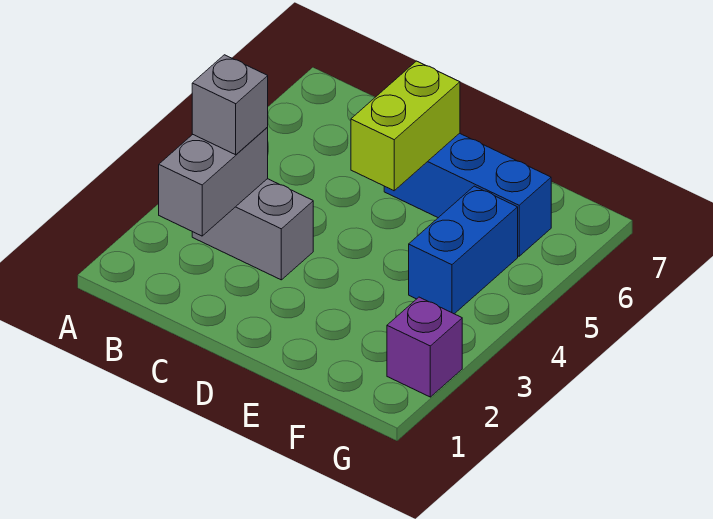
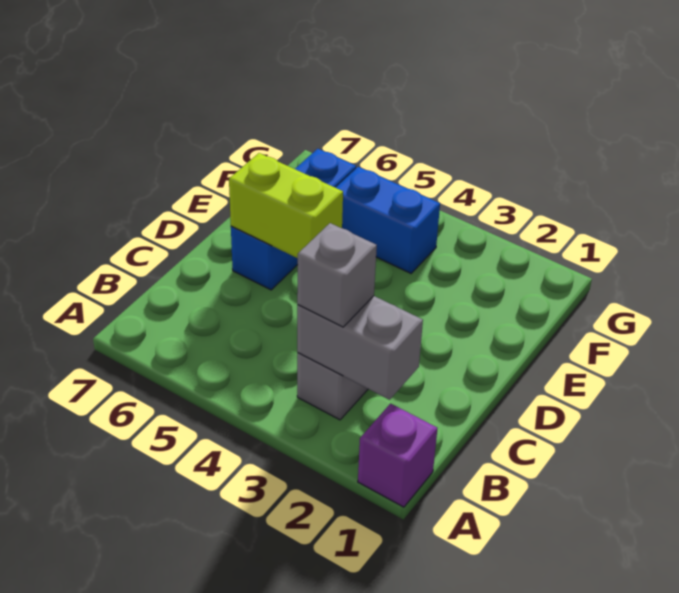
purple brick G2 level 1 -> purple brick A1 level 1

